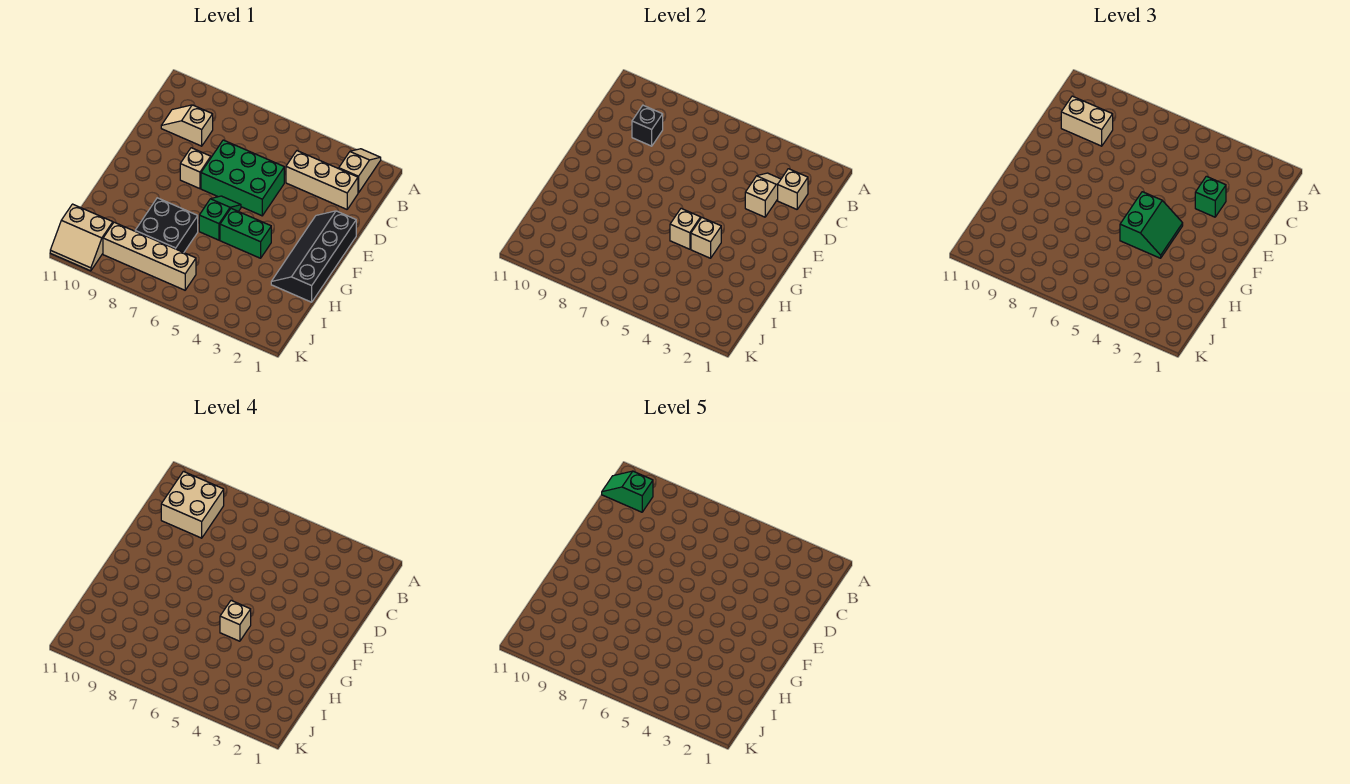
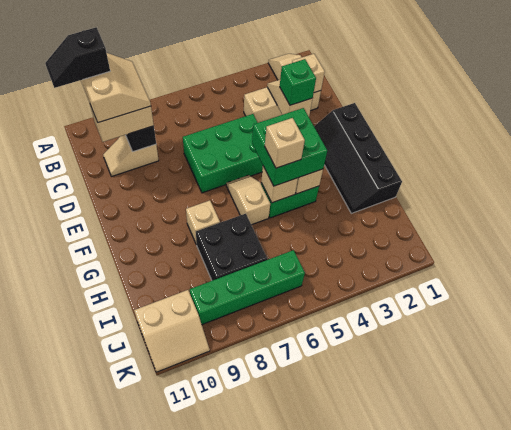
tan brick B9:C10 level 4 -> tan slope B9:C10 level 4 top 10
green slope B10:B11 level 5 top 10 -> black slope B10:B11 level 5 top 10
tan brick E8 level 1 -> tan brick G8 level 1
green slope F4:G5 level 3 top 5 -> green brick F4:G5 level 3
green slope F6:G6 level 1 top G -> tan slope F6:G6 level 1 top G
tan brick J6:J9 level 1 -> green brick J6:J9 level 1

